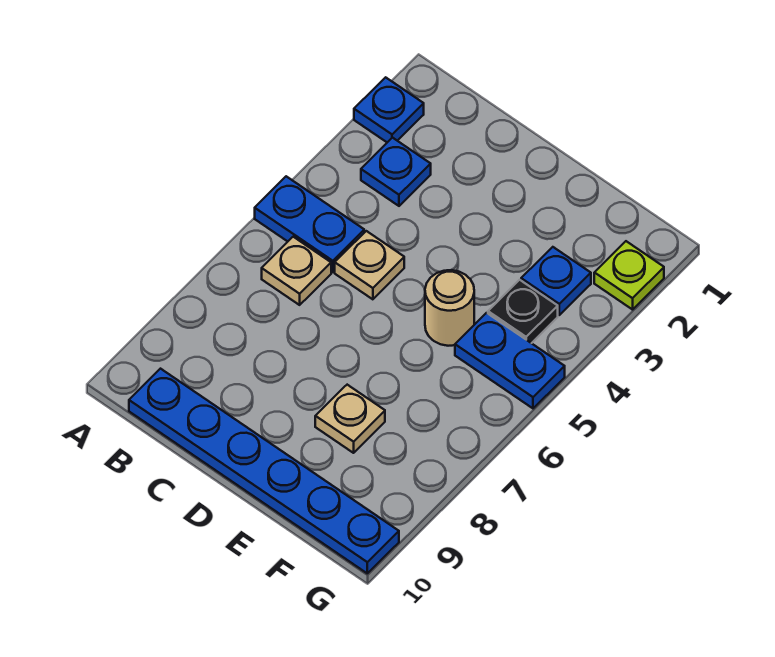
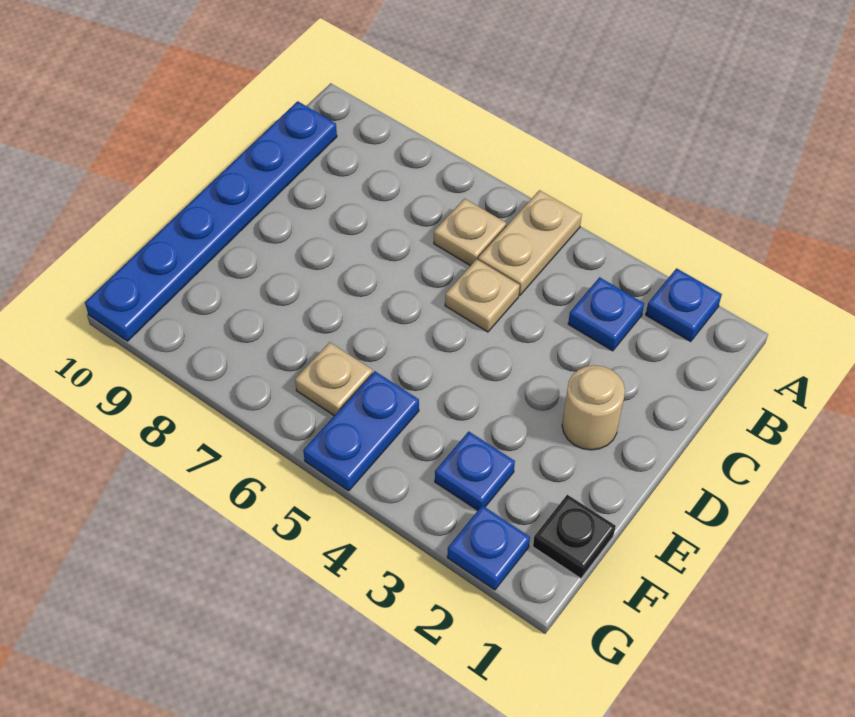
blue plate A5:B5 level 1 -> tan plate A5:B5 level 1
tan round brick E5 level 1 -> tan round brick D2 level 1
tan plate E8 level 1 -> tan plate F6 level 1
black plate F4 level 1 -> black plate F1 level 1
lime plate G2 level 1 -> blue plate G2 level 1

